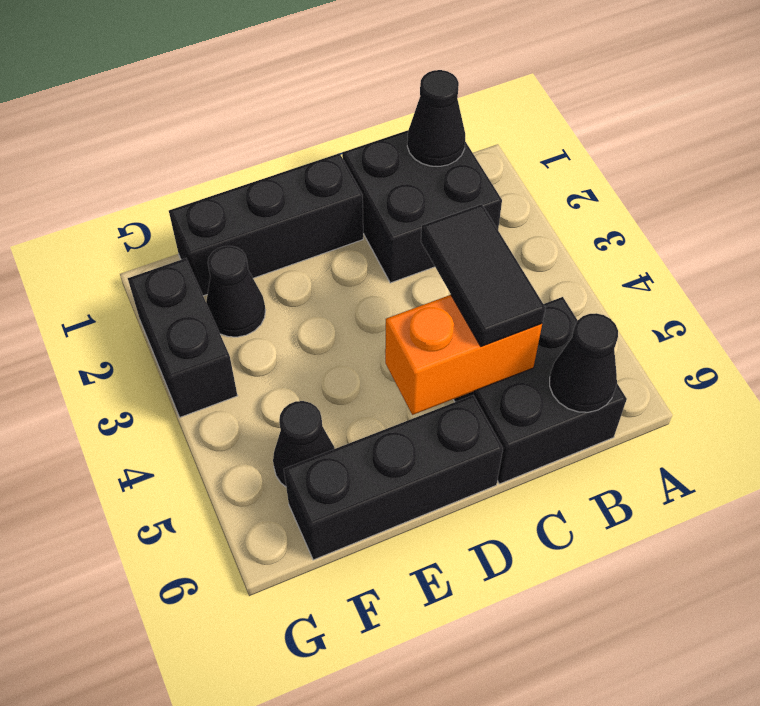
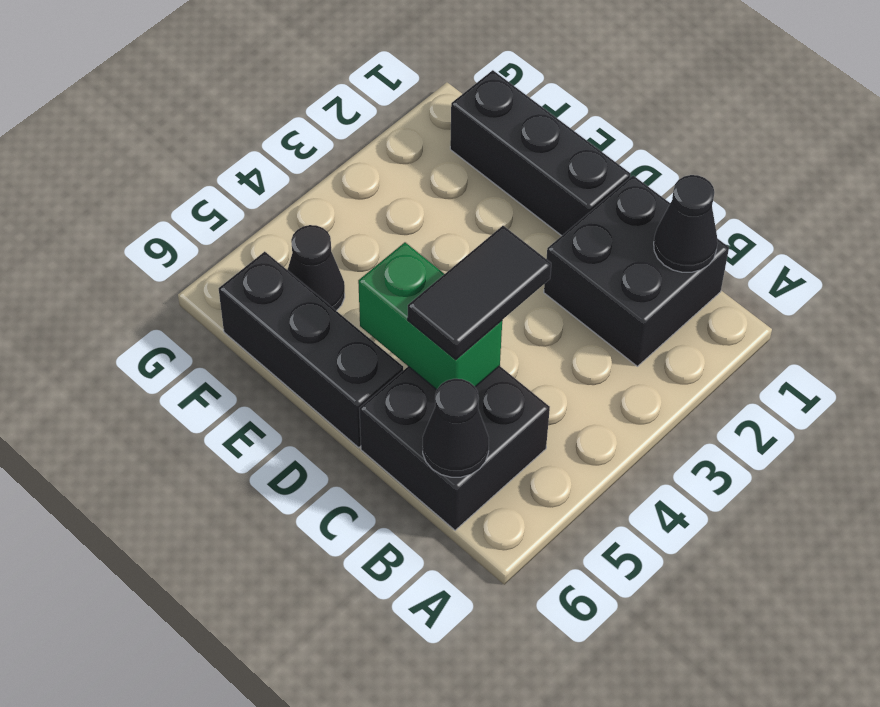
orange brick C5:D5 level 2 -> green brick C5:D5 level 2
black cone F2 level 1 -> none
black brick G2:G3 level 1 -> none

